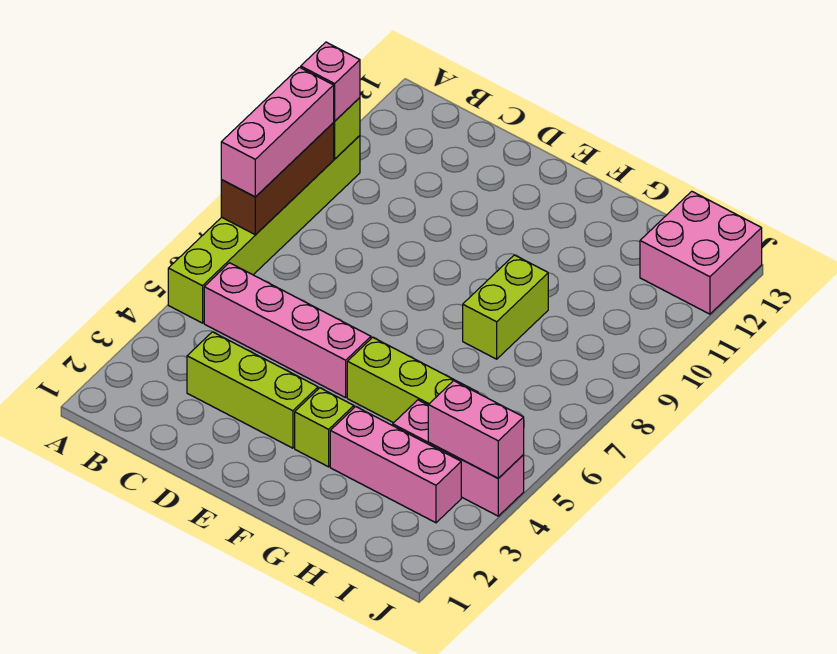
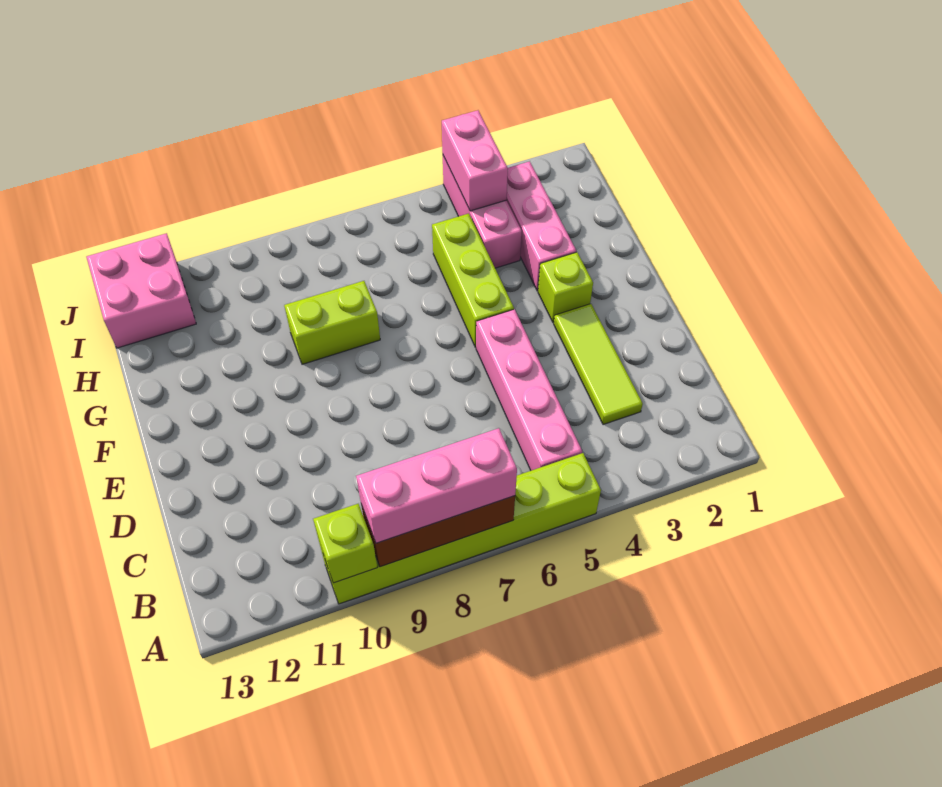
pink brick A10 level 3 -> none
lime brick C3:E3 level 1 -> lime tile C3:E3 level 1

